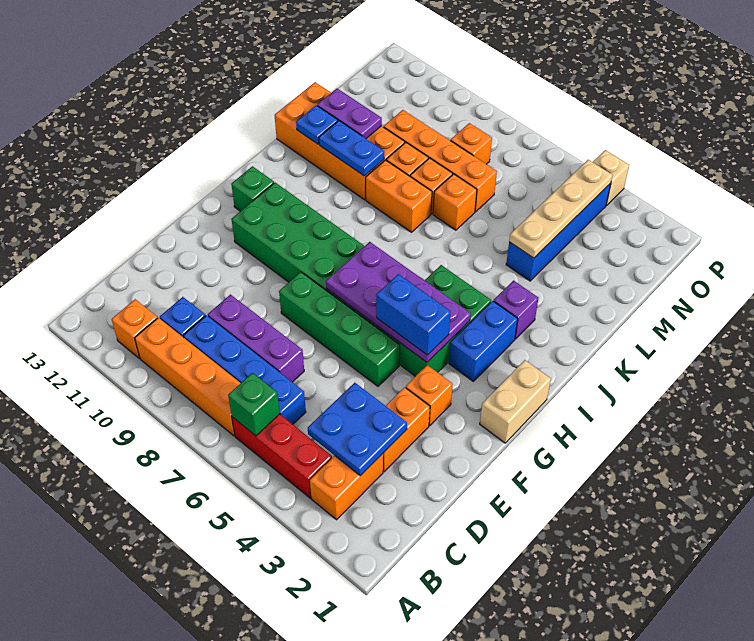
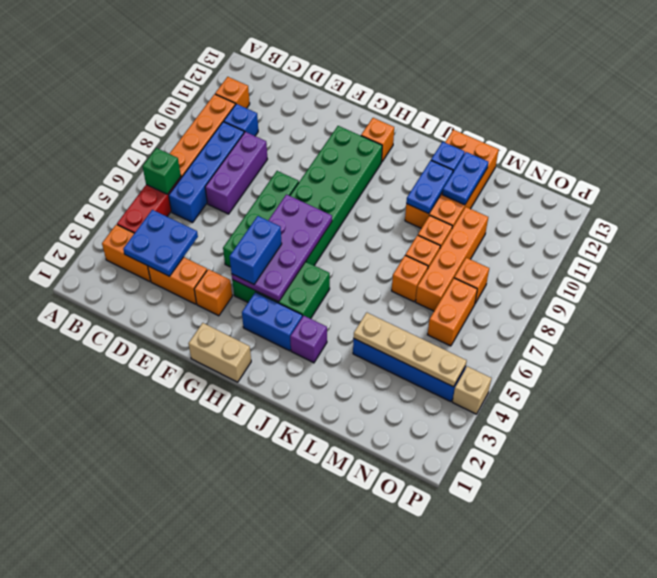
green brick H12 level 1 -> orange brick H12 level 1
orange brick K8:K9 level 1 -> orange brick N6:N7 level 1
purple plate L11:L12 level 2 -> blue plate L11:L12 level 2

